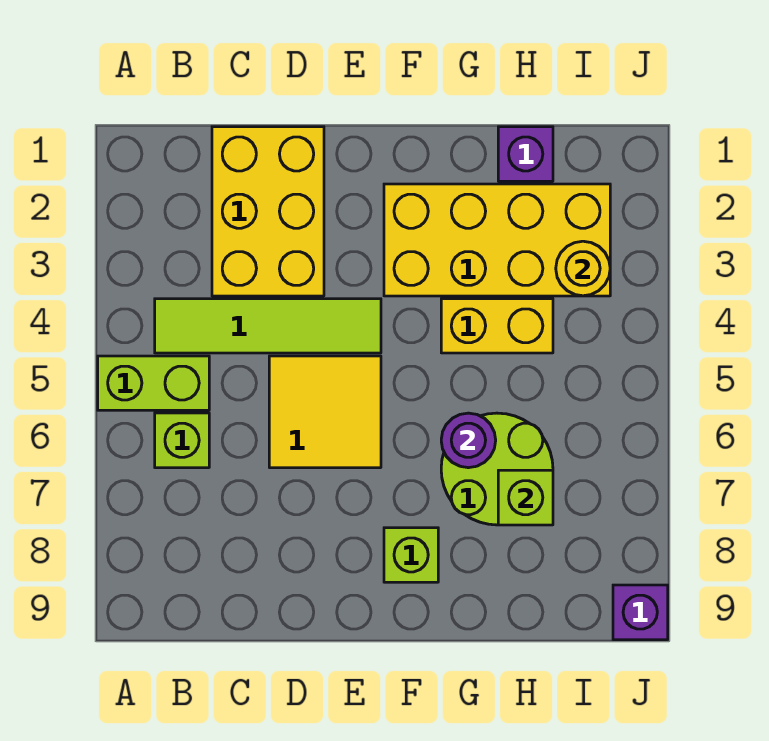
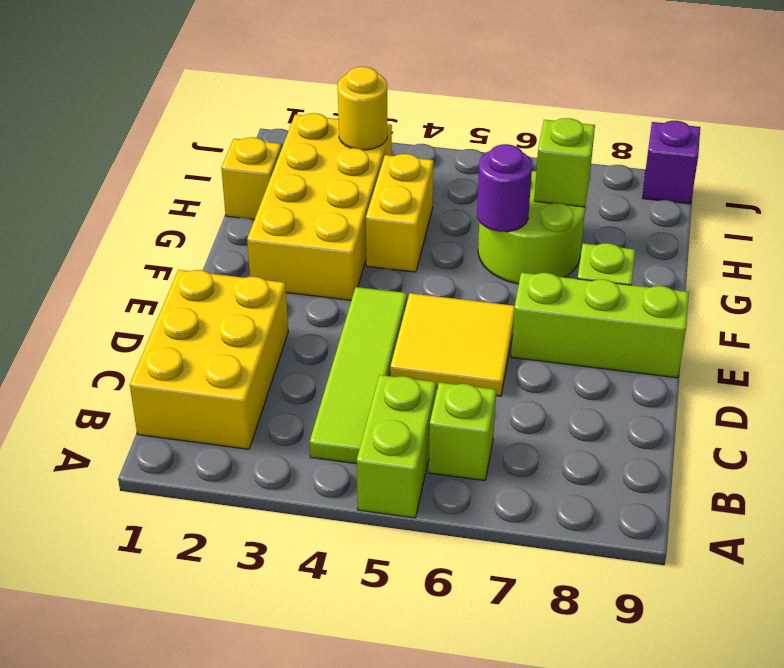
yellow brick C1:D3 level 1 -> yellow brick B1:D2 level 1
none -> lime brick E7:E9 level 1
purple brick H1 level 1 -> yellow brick H1 level 1

